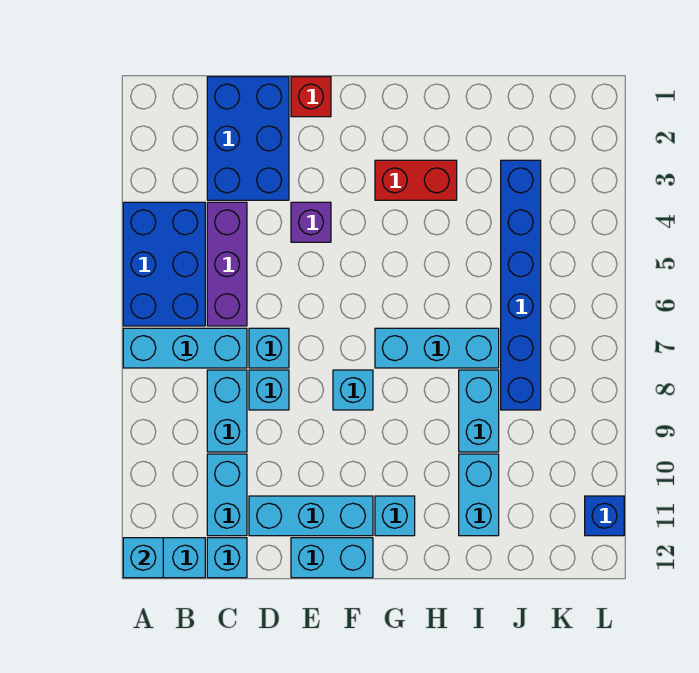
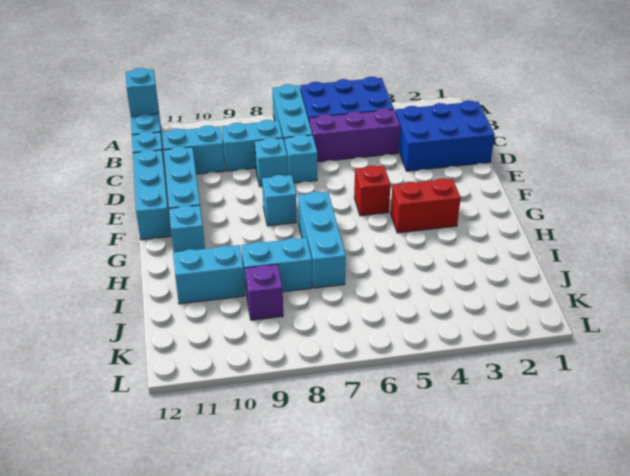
red brick E1 level 1 -> red brick F5 level 1
purple brick E4 level 1 -> purple brick J9 level 1
cyan brick E12:F12 level 1 -> cyan brick D12:F12 level 1
red brick G3:H3 level 1 -> red brick G3:G4 level 1
blue brick J3:J8 level 1 -> none
blue brick L11 level 1 -> none

